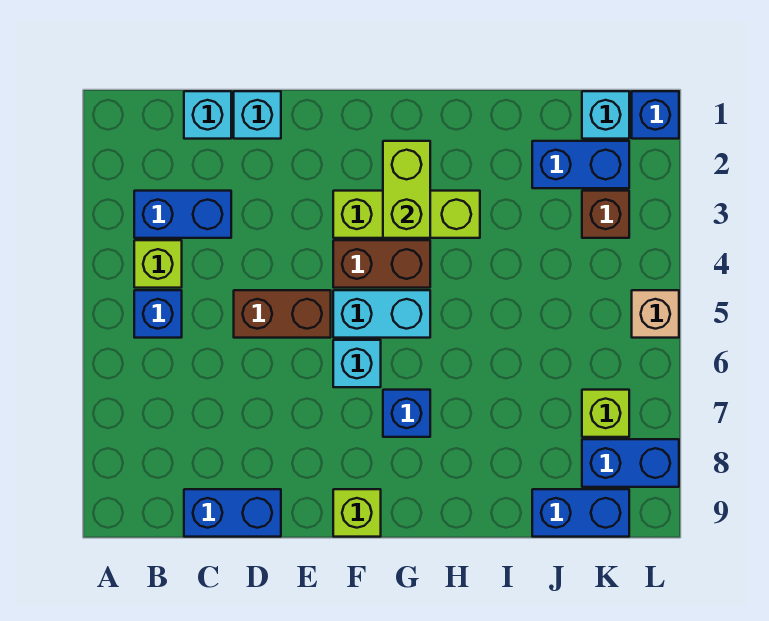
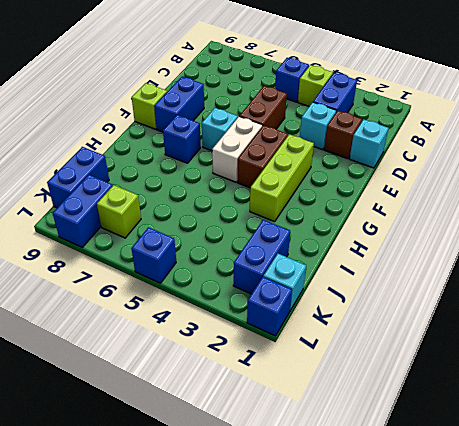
cyan brick C1 level 1 -> cyan brick D3 level 1
blue brick C9:D9 level 1 -> blue brick E8:F8 level 1
cyan brick F5:G5 level 1 -> white brick F5:G5 level 1
lime brick G2:G3 level 2 -> none
brown brick K3 level 1 -> brown brick D2 level 1
tan brick L5 level 1 -> blue brick L5 level 1

